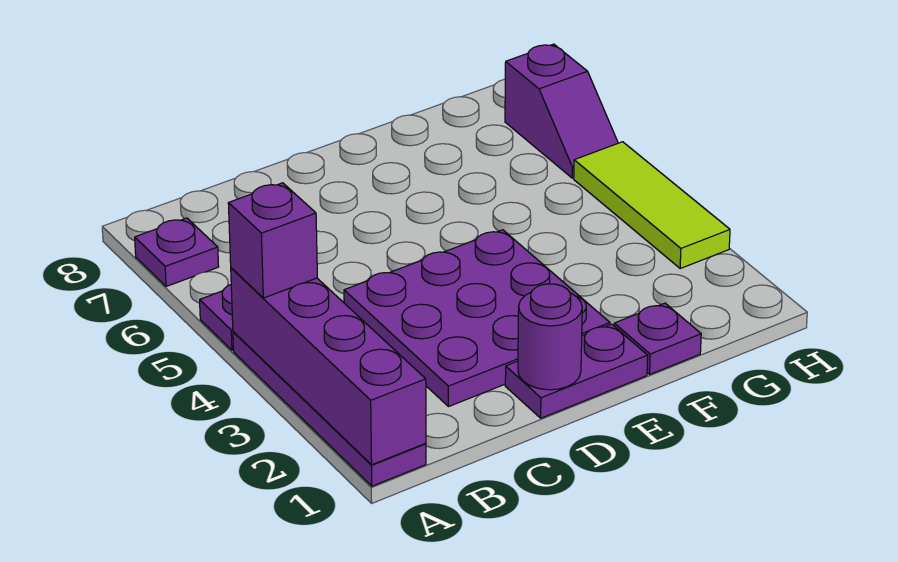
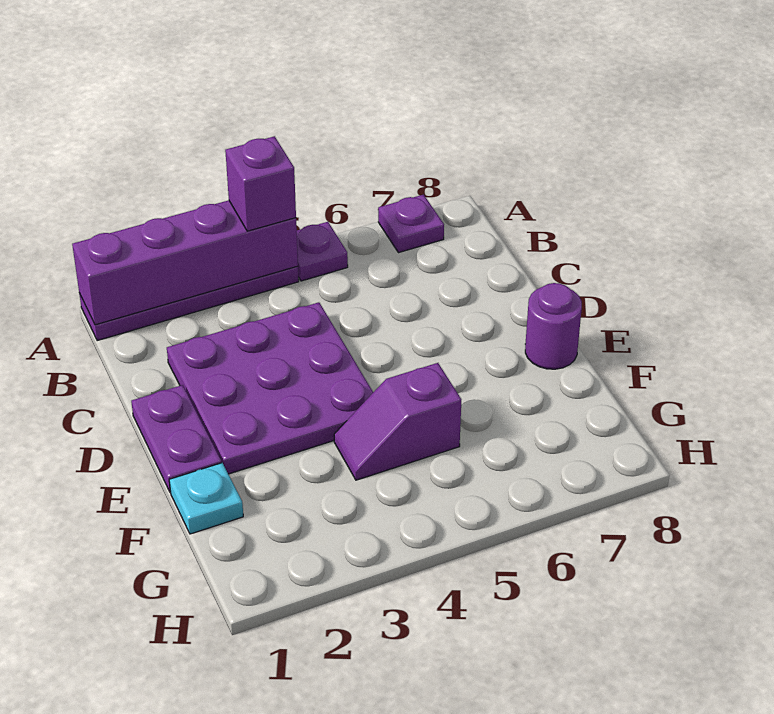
purple round brick D1 level 2 -> purple round brick E8 level 1
purple plate F1 level 1 -> cyan plate F1 level 1
lime tile H3:H5 level 1 -> none
purple slope H6:H7 level 1 top 7 -> purple slope F4:F5 level 1 top 5

